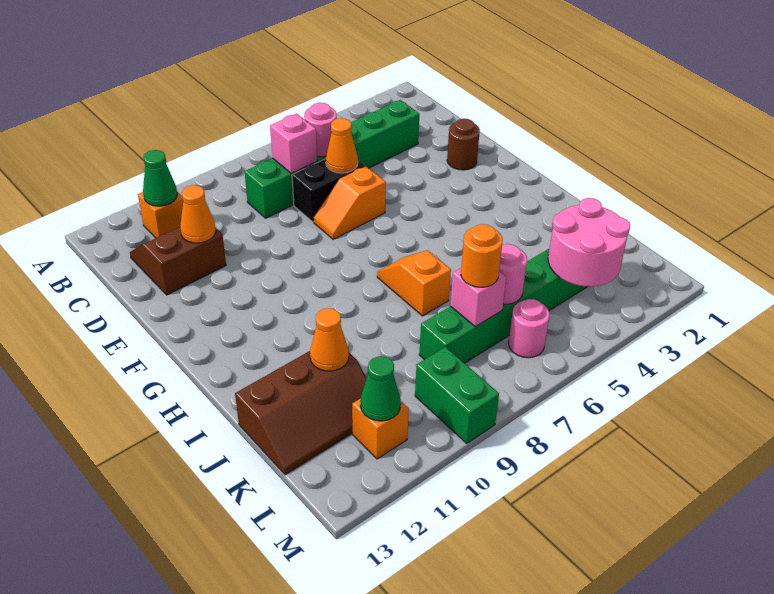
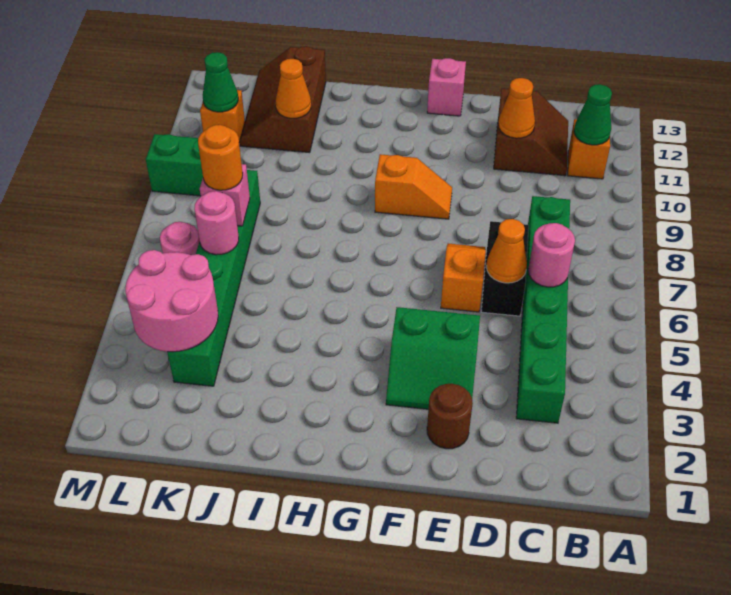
pink brick C7 level 2 -> pink brick F13 level 1
none -> green slope E3:F4 level 1 top 4
orange slope H7:I7 level 1 top I -> orange slope F9:G9 level 1 top G

